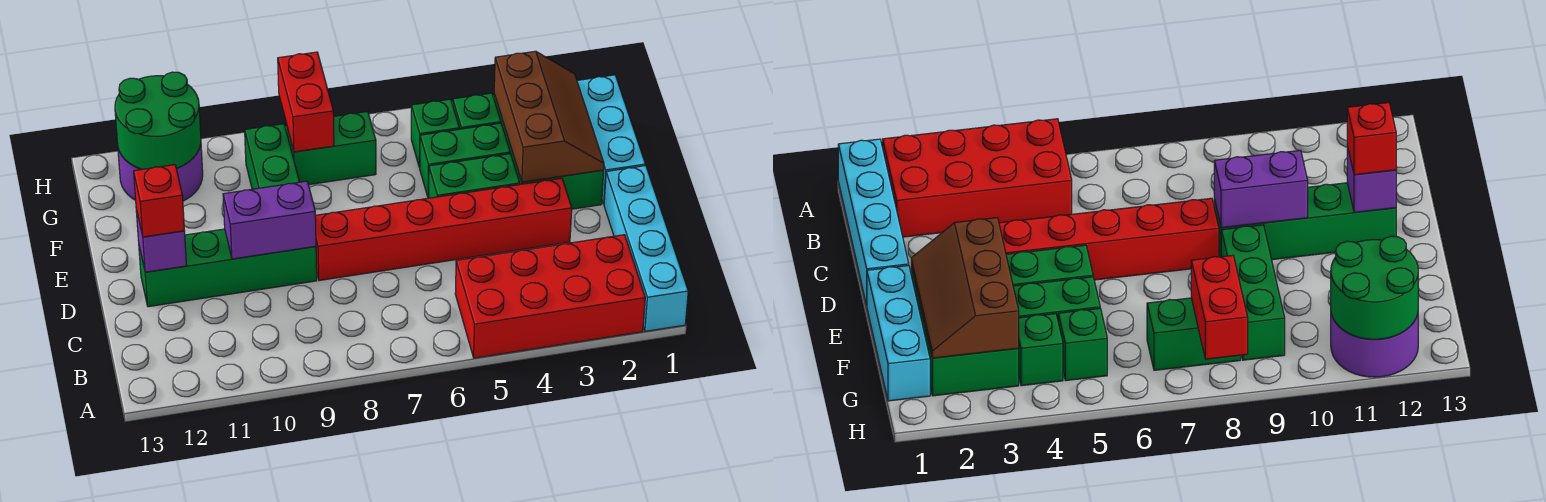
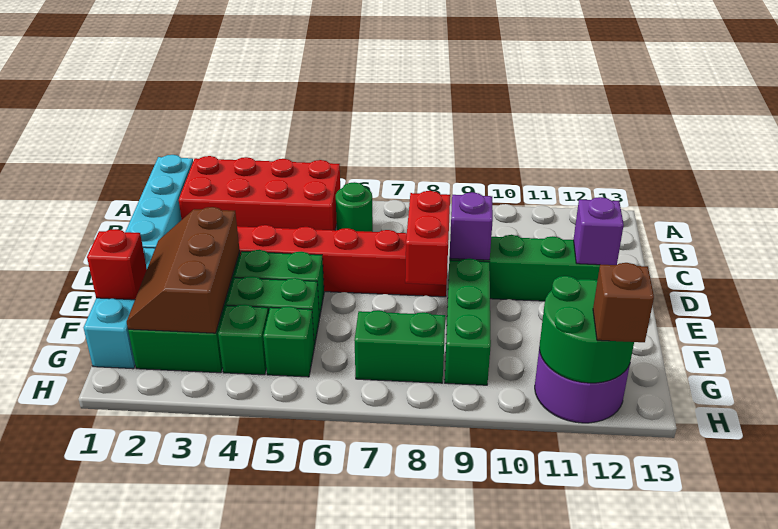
none -> green round brick B6 level 1
purple brick D9:D10 level 2 -> purple brick D9 level 2
red brick D12 level 3 -> red brick F1 level 2
red brick G8:H8 level 2 -> red brick D8:E8 level 2
none -> brown brick H12 level 3

